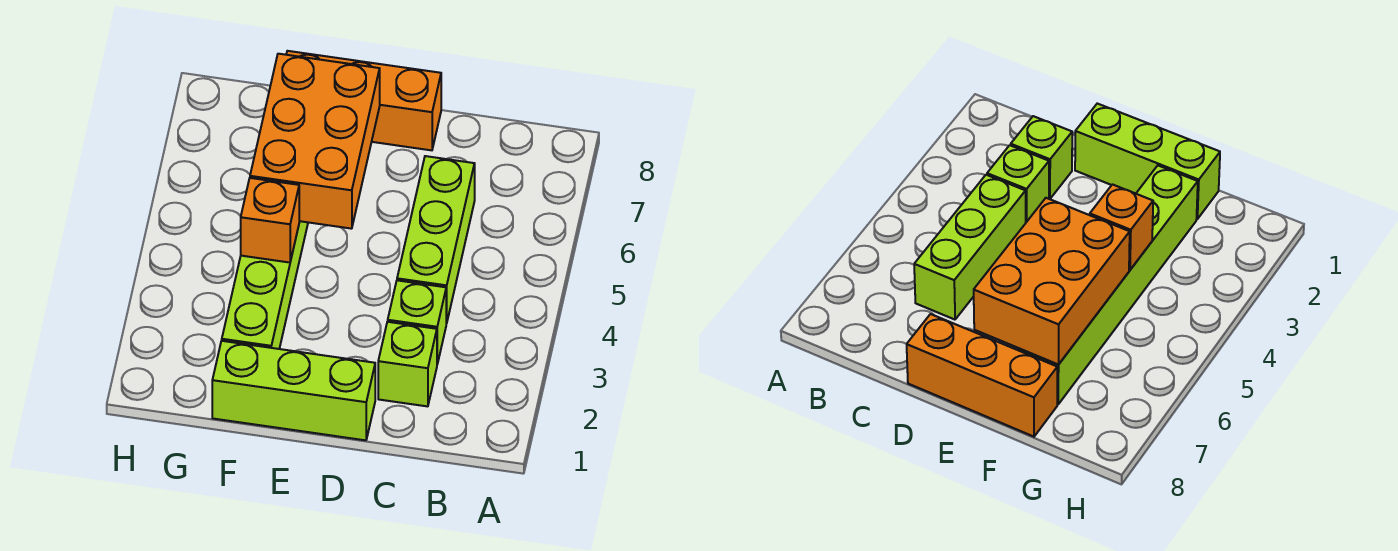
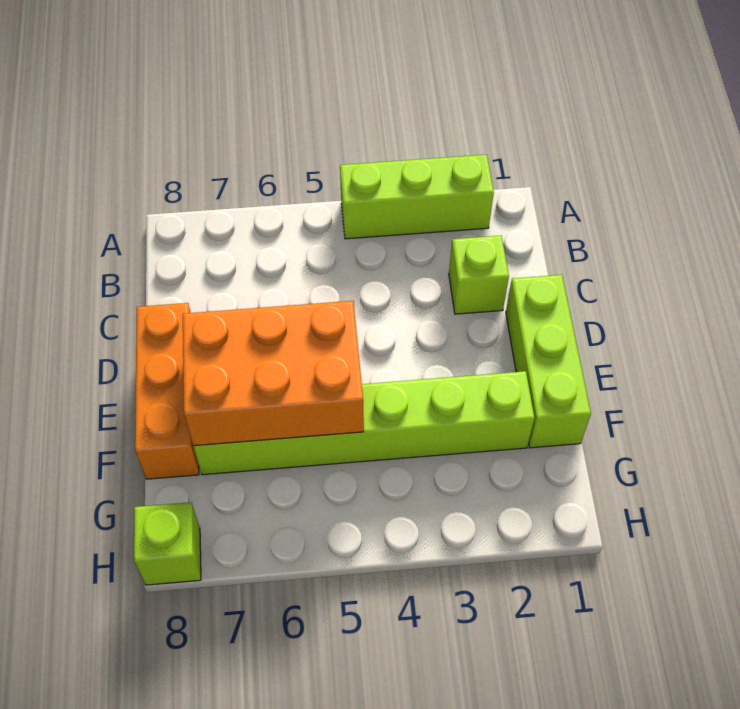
lime brick C3 level 1 -> lime brick H8 level 1
lime brick C4:C6 level 1 -> lime brick A2:A4 level 1
orange brick F4 level 2 -> none

